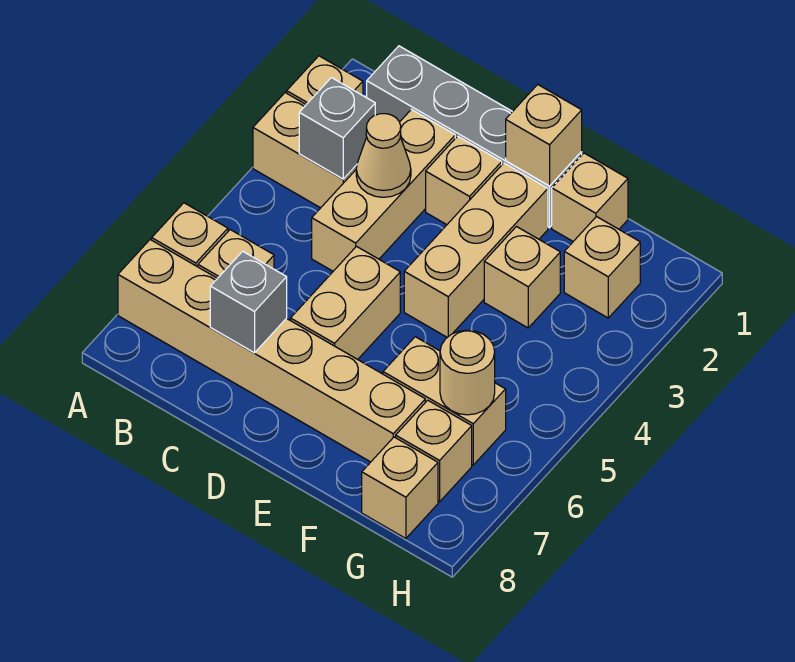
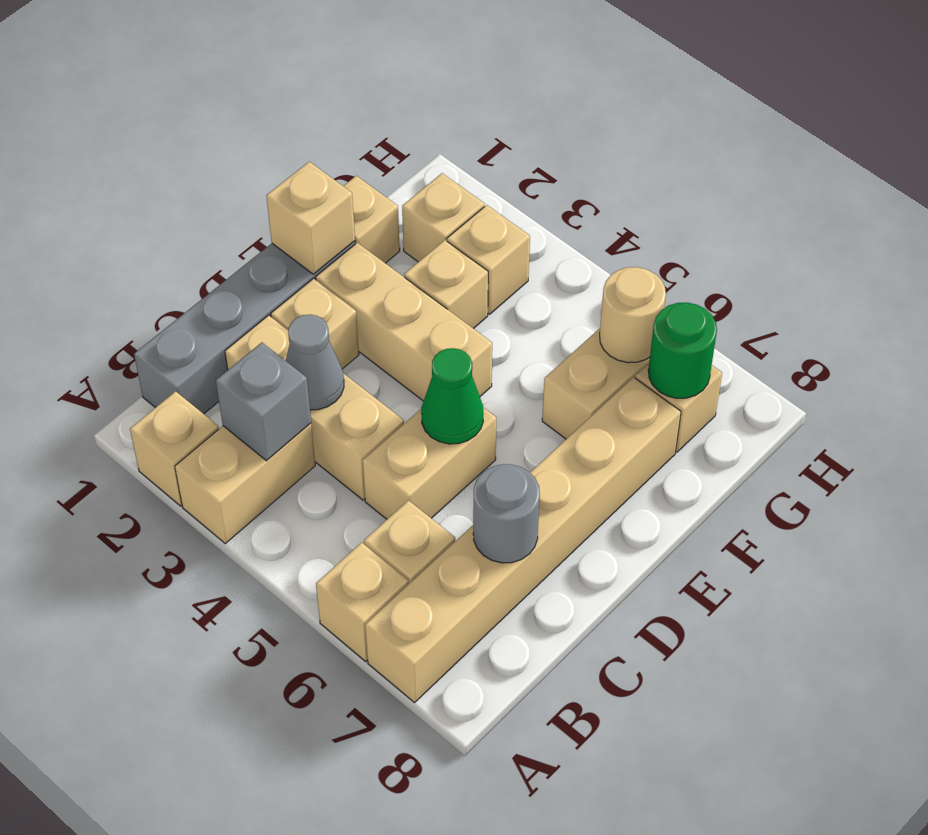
tan cone C3 level 2 -> grey cone C3 level 2
grey brick C7 level 2 -> grey round brick C7 level 2
tan brick D5:D6 level 1 -> tan brick C5:D5 level 1
none -> green cone D5 level 2
none -> green round brick G7 level 2
tan brick G8 level 1 -> tan brick G3 level 1

